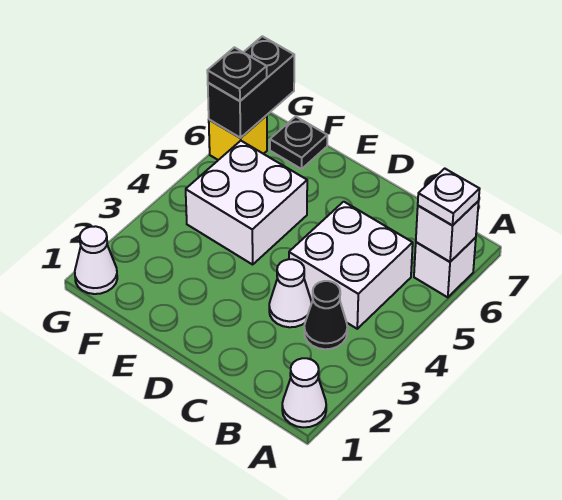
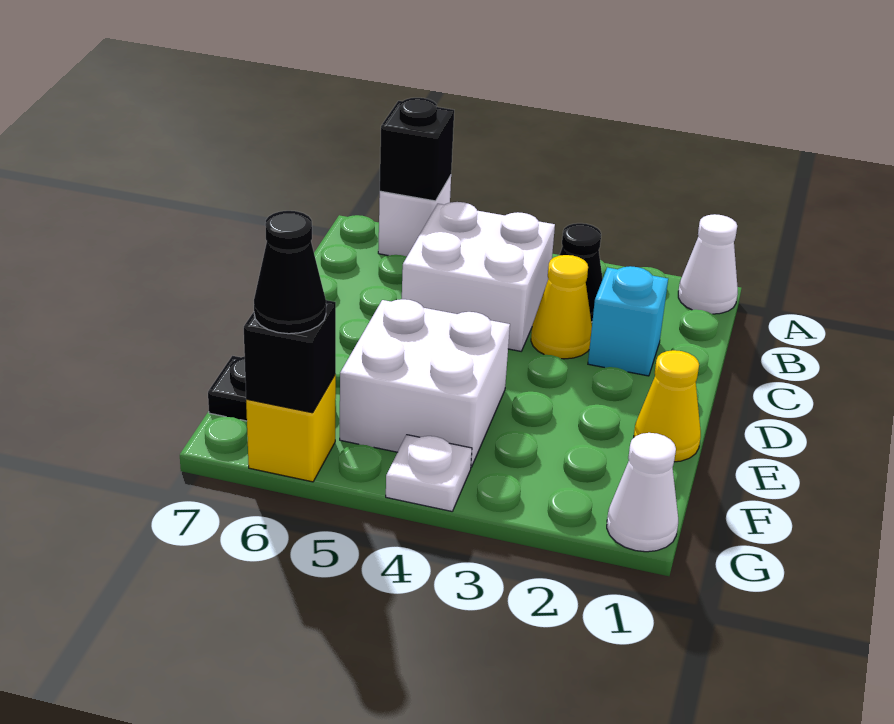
white brick A6 level 2 -> black brick A6 level 2
white plate A6 level 3 -> white plate G4 level 1
none -> cyan brick C2 level 1
white cone C3 level 1 -> yellow cone C3 level 1
none -> yellow cone E1 level 1
black brick G6:G7 level 2 -> black brick G6 level 2
black plate G6 level 3 -> black cone G6 level 3

